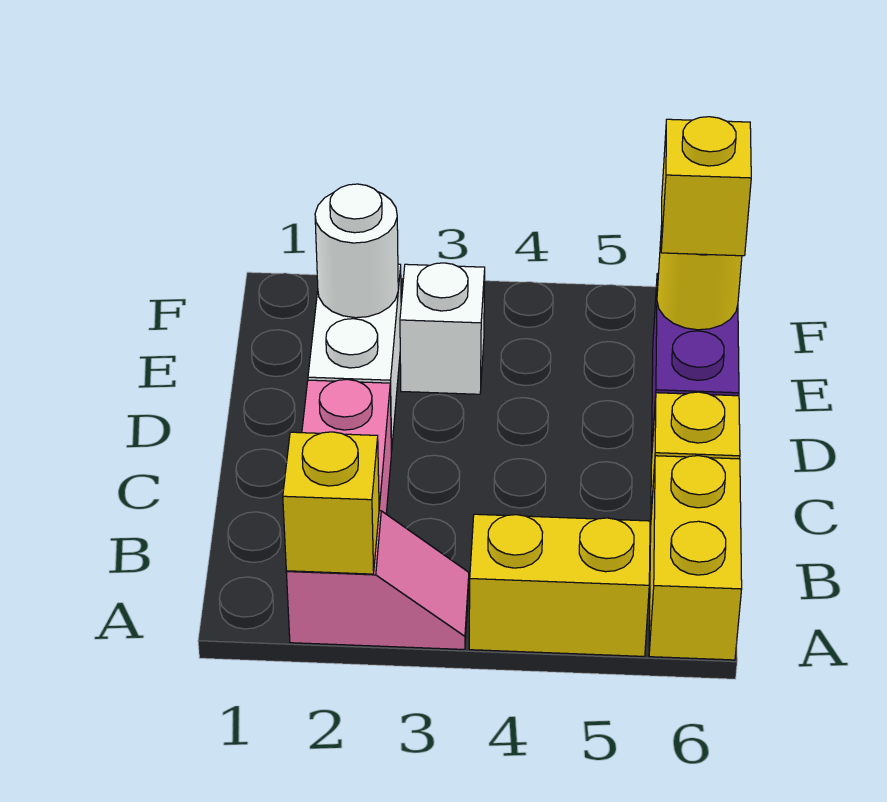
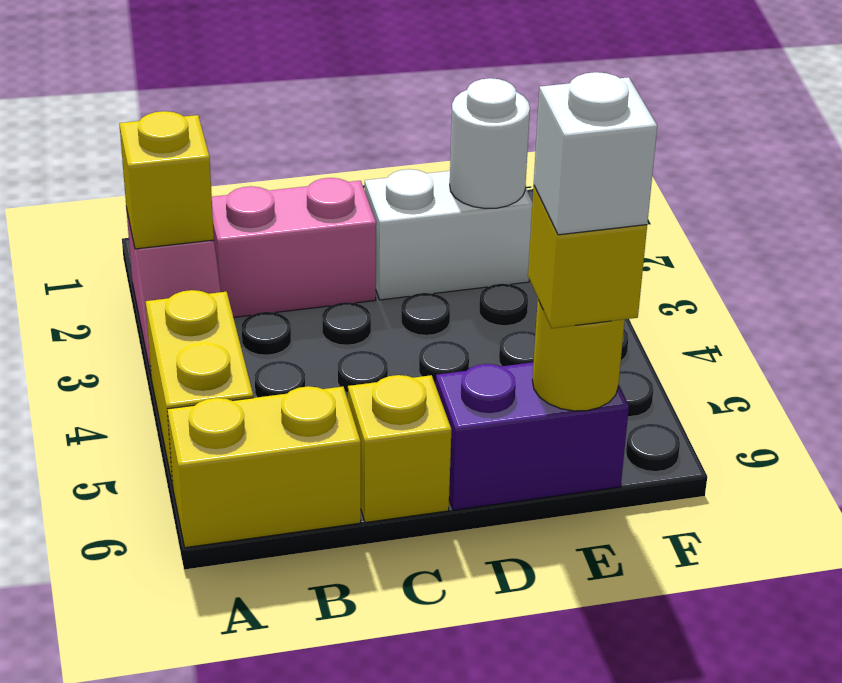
white brick E3 level 1 -> white brick E6 level 4

